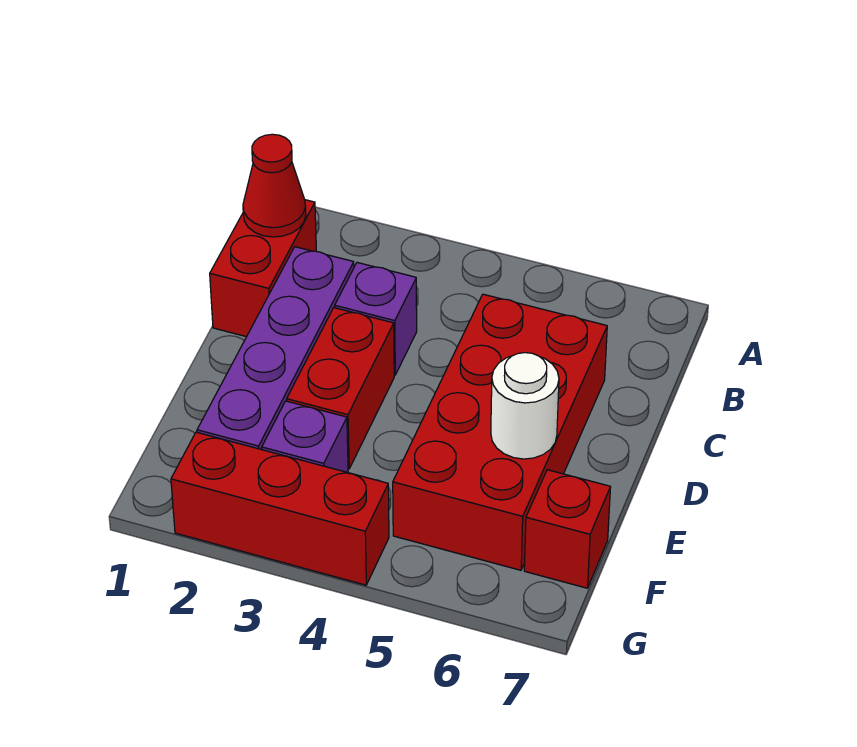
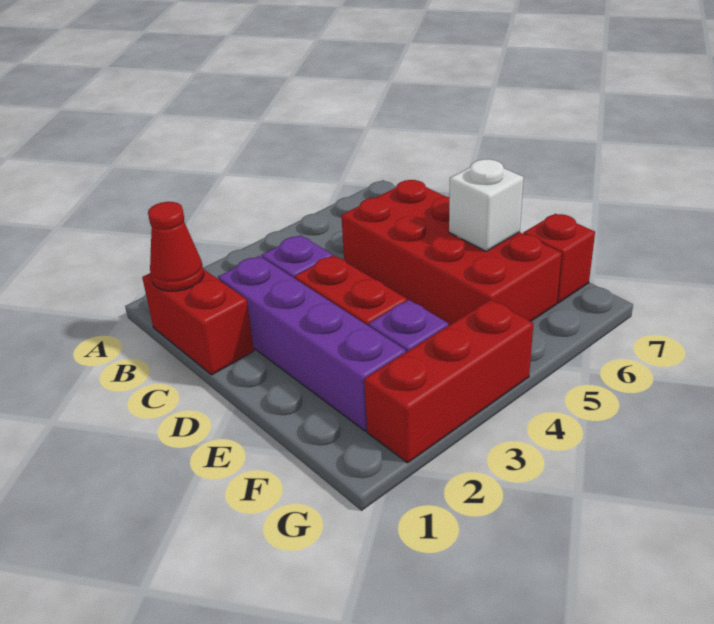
white round brick E6 level 2 -> white brick E6 level 2

